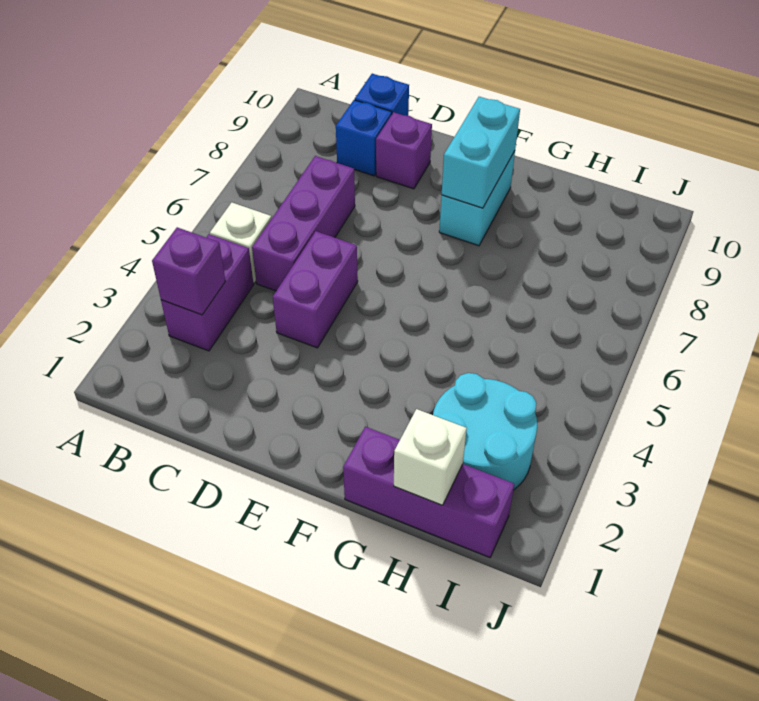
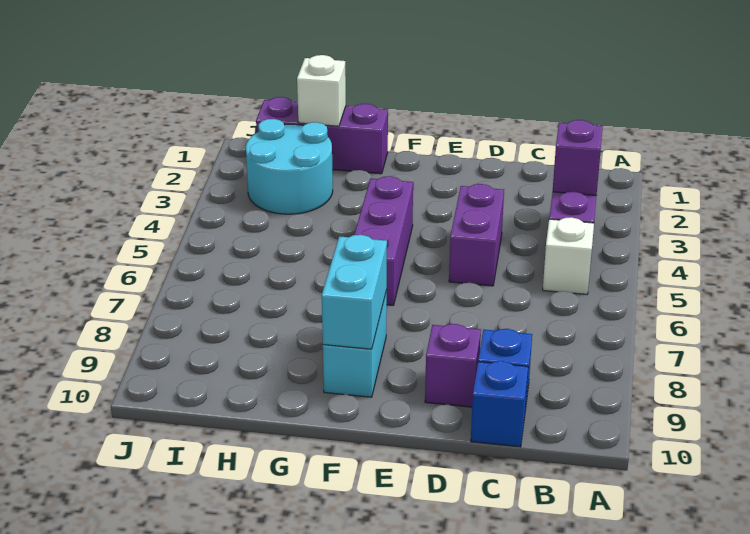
purple brick C5:C7 level 1 -> purple brick F4:F6 level 1

